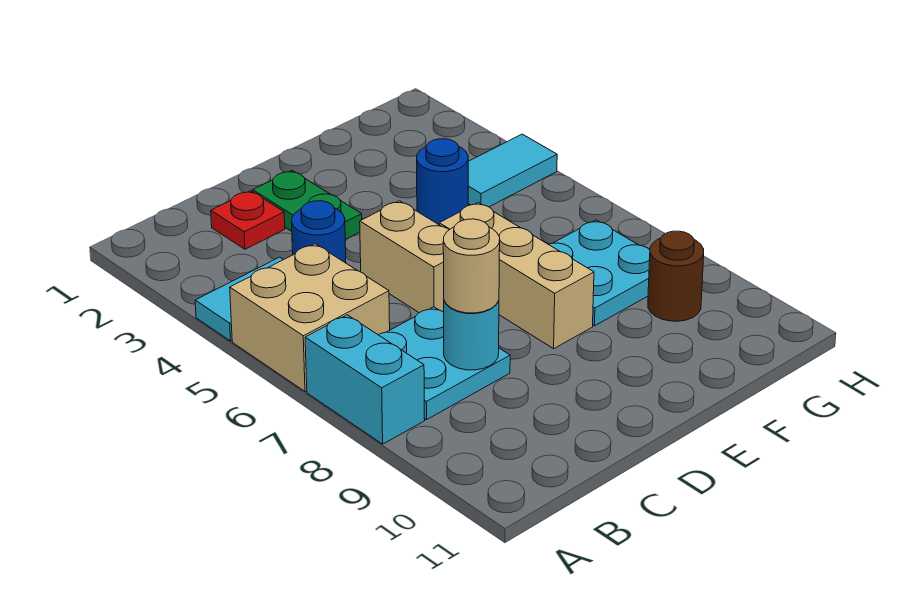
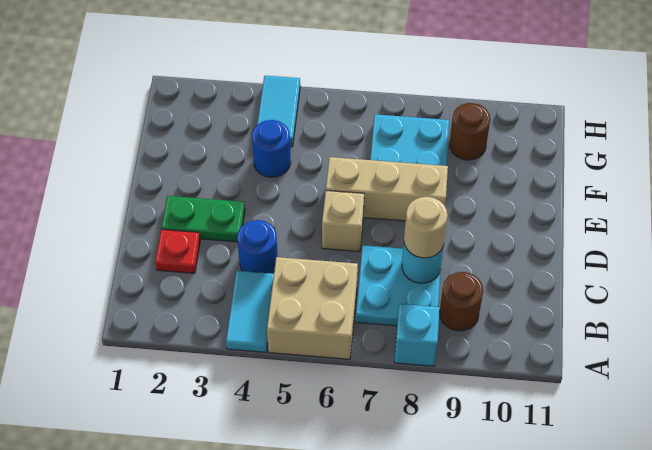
cyan brick A7:A8 level 1 -> cyan brick A8 level 1
none -> brown round brick B9 level 1
tan brick D5:D6 level 1 -> tan brick D6 level 1

